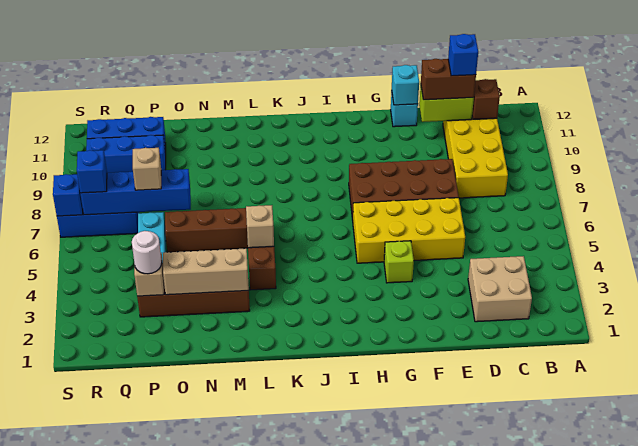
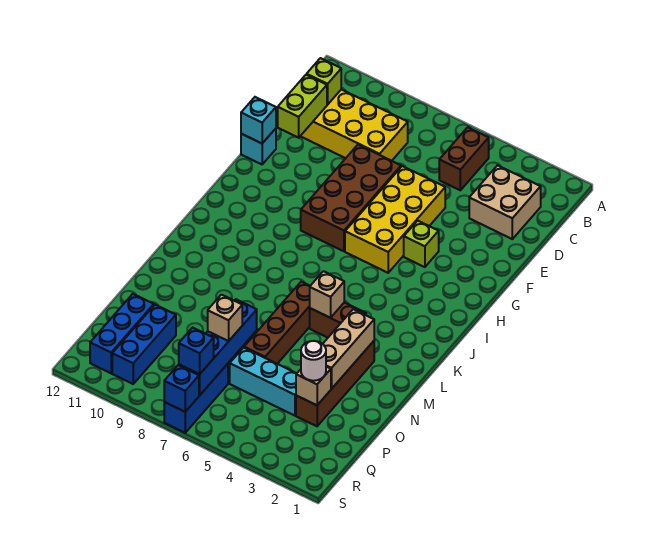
brown brick C11 level 2 -> lime brick C11 level 2
brown brick D11:E11 level 3 -> brown brick B5:C5 level 1
blue brick D11 level 4 -> none

